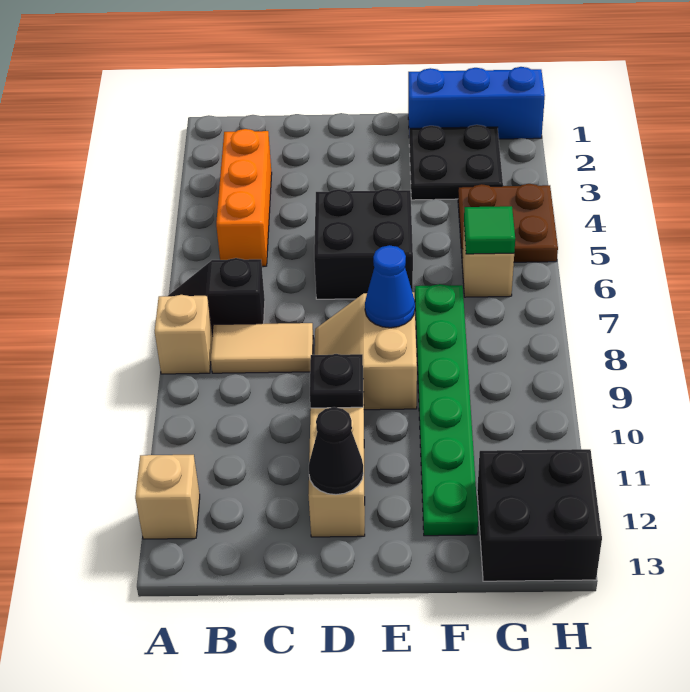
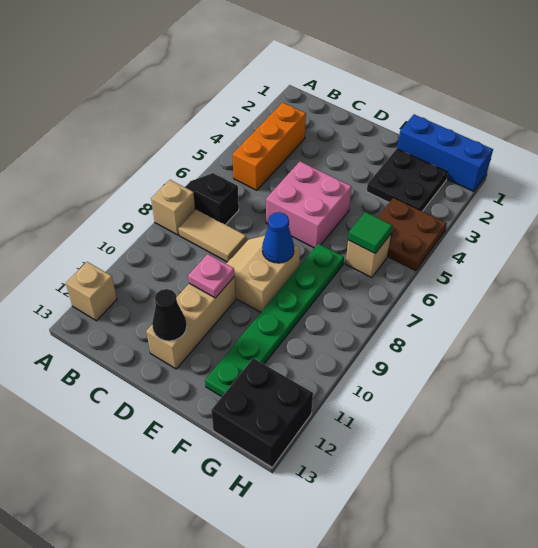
black brick D5:E6 level 1 -> pink brick D5:E6 level 1
black plate D10 level 2 -> pink plate D10 level 2

